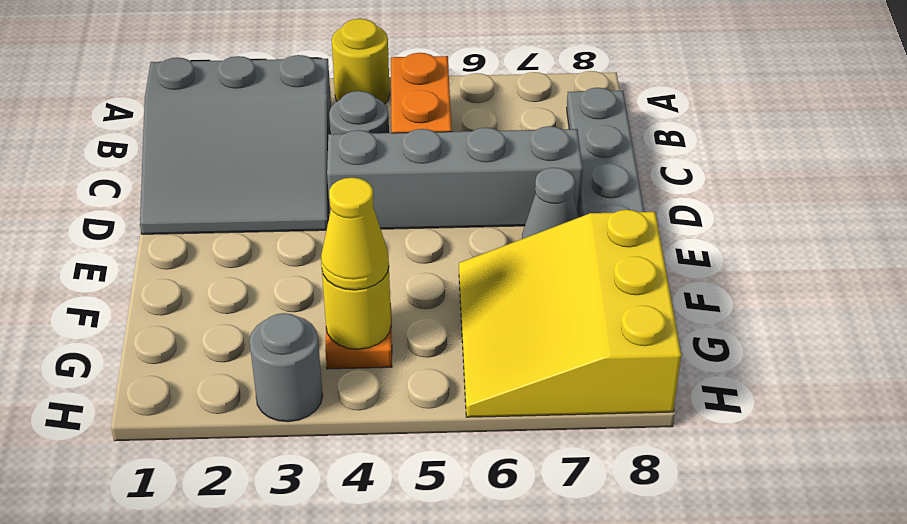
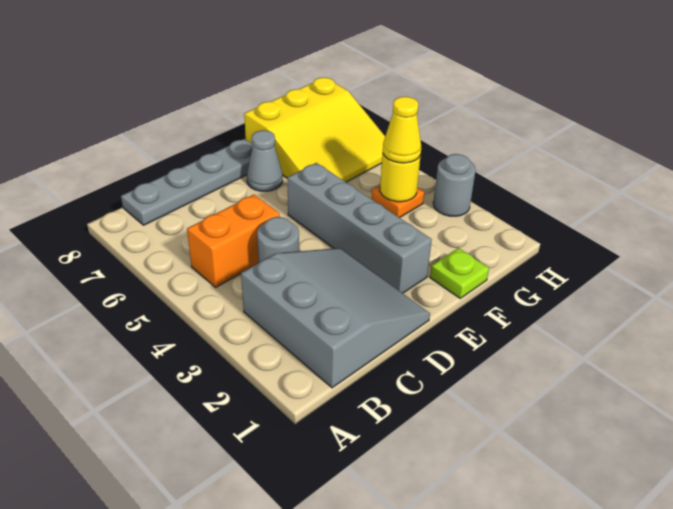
yellow round brick A4 level 1 -> none
grey brick D4:D7 level 1 -> grey brick E2:E5 level 1
none -> lime plate F1 level 1

